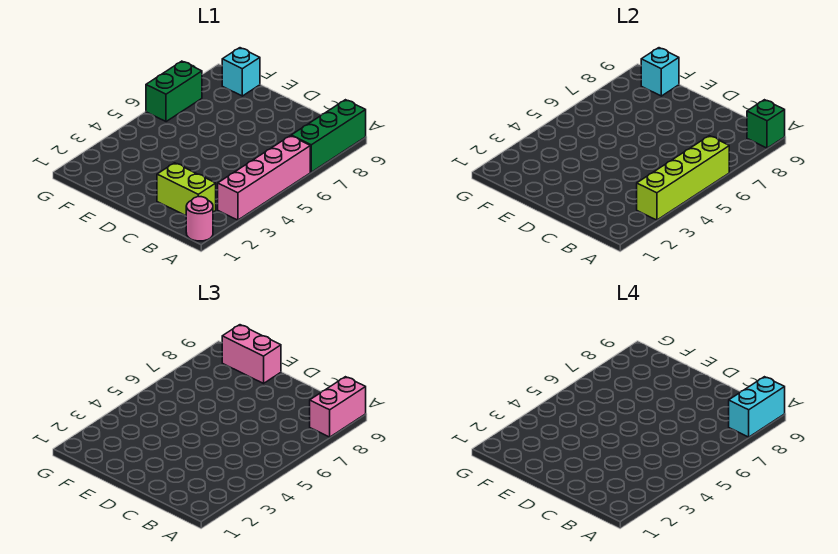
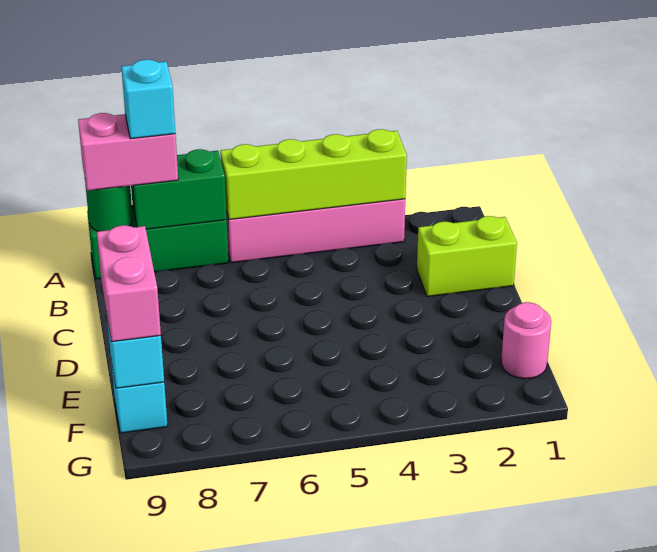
pink round brick A1 level 1 -> pink round brick F1 level 1
cyan brick A8:A9 level 4 -> cyan brick A8 level 4
green brick A9 level 2 -> green round brick A9 level 2
lime brick B2:C2 level 1 -> lime brick C1:C2 level 1
green brick G6:G7 level 1 -> green brick A7:A8 level 2

